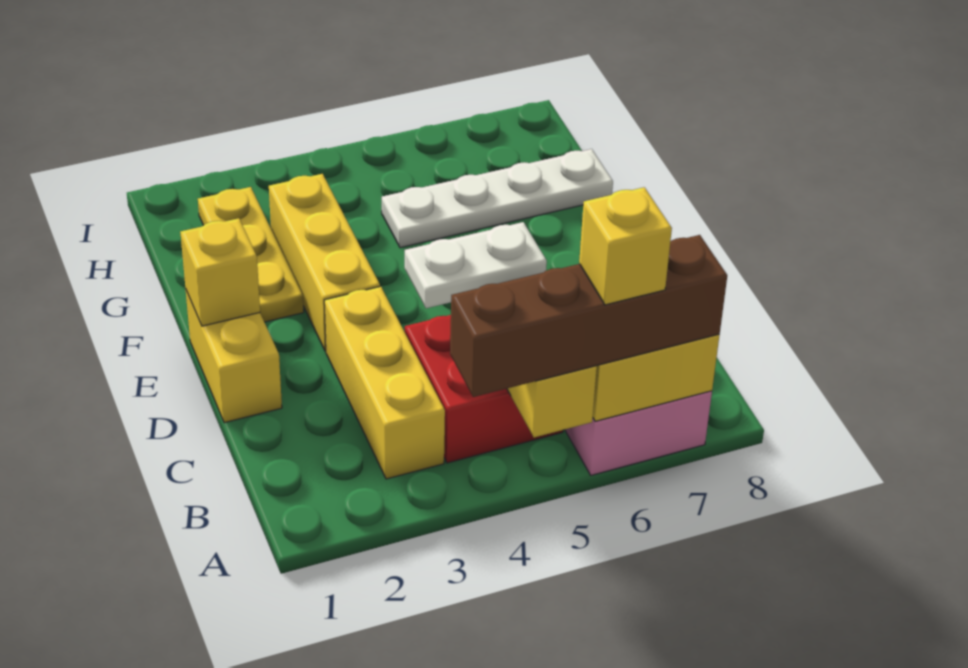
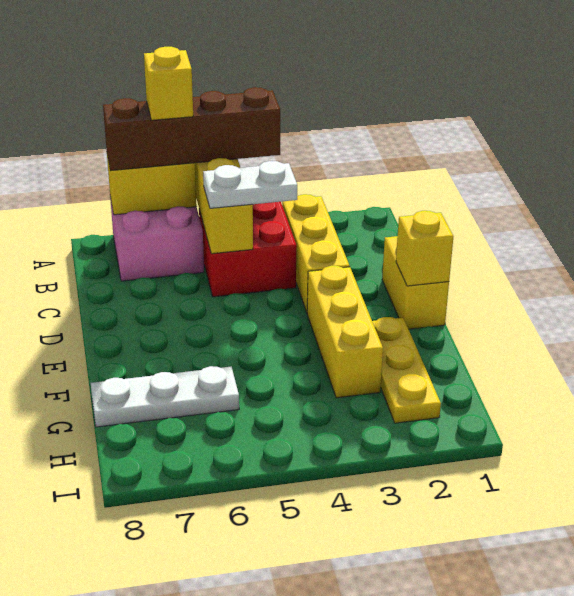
white plate G5:G8 level 1 -> white plate G6:G8 level 1

